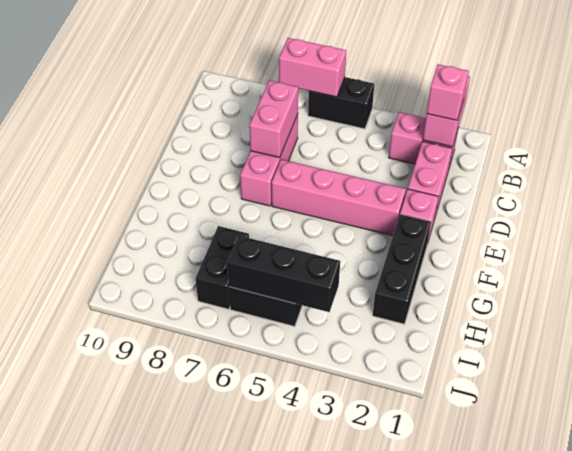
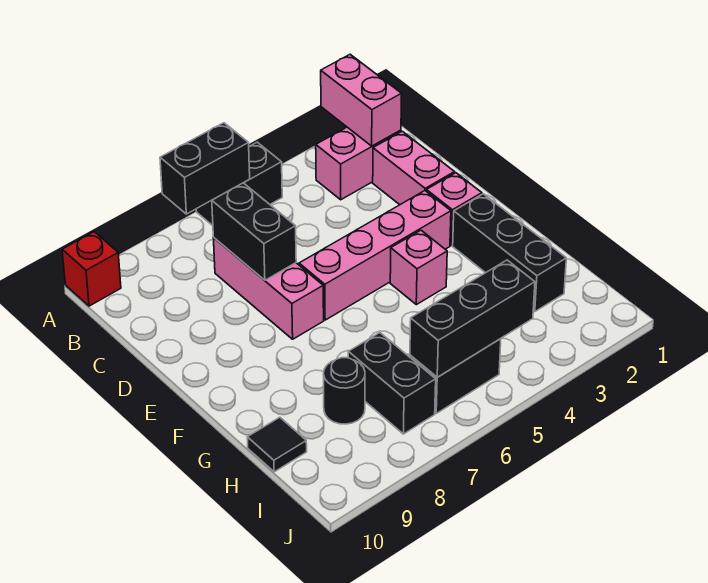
pink brick A6:A7 level 2 -> black brick A6:A7 level 2
none -> red brick A10 level 1
pink brick B2 level 3 -> pink brick F4 level 1
pink brick C7:D7 level 2 -> black brick C7:D7 level 2
none -> black round brick H8 level 1
none -> black tile H10 level 1

